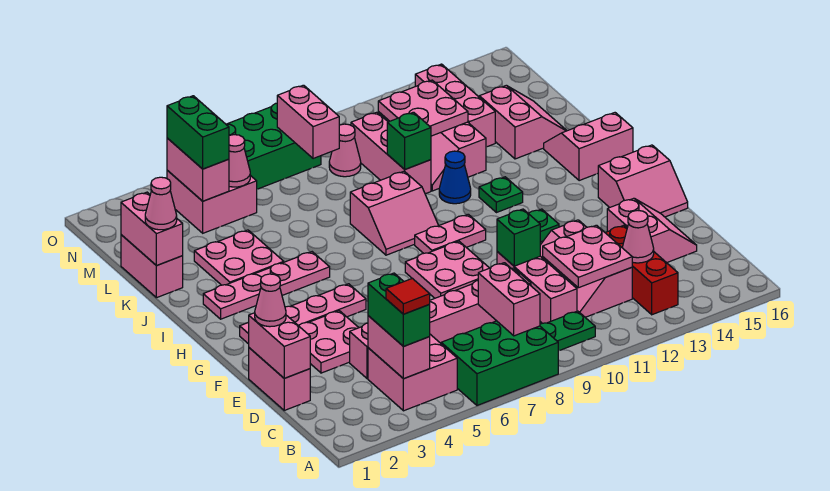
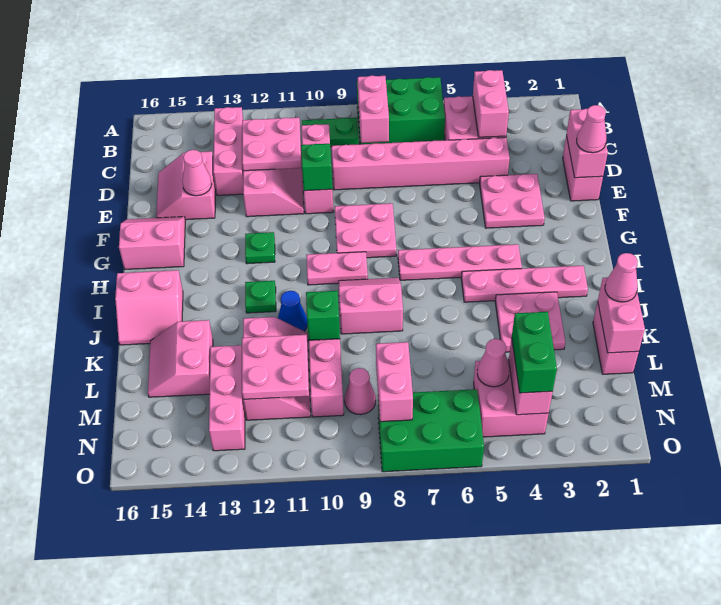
green brick B4:C4 level 3 -> none
red tile B4 level 4 -> none
red brick B13:D13 level 1 -> pink brick B13:D13 level 1
pink cone C13 level 2 -> pink cone E14 level 2
pink plate G2:G5 level 1 -> pink plate H4:H7 level 1

